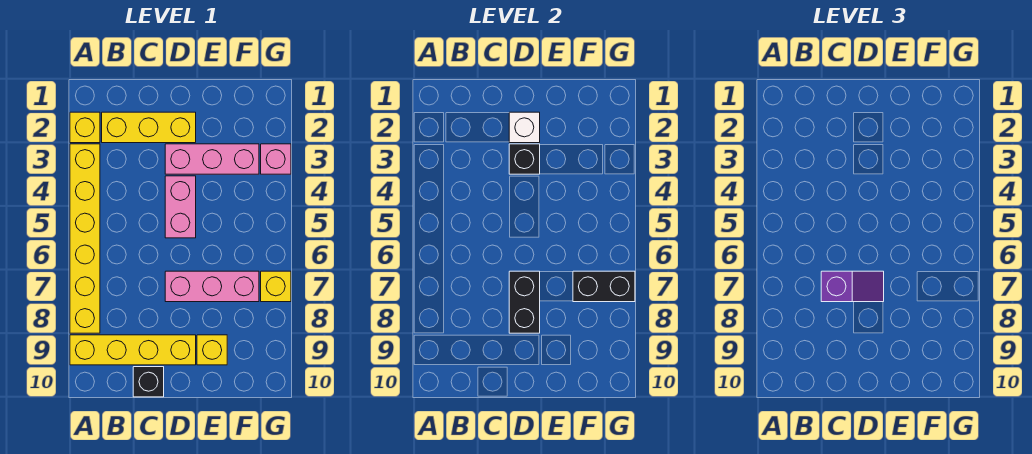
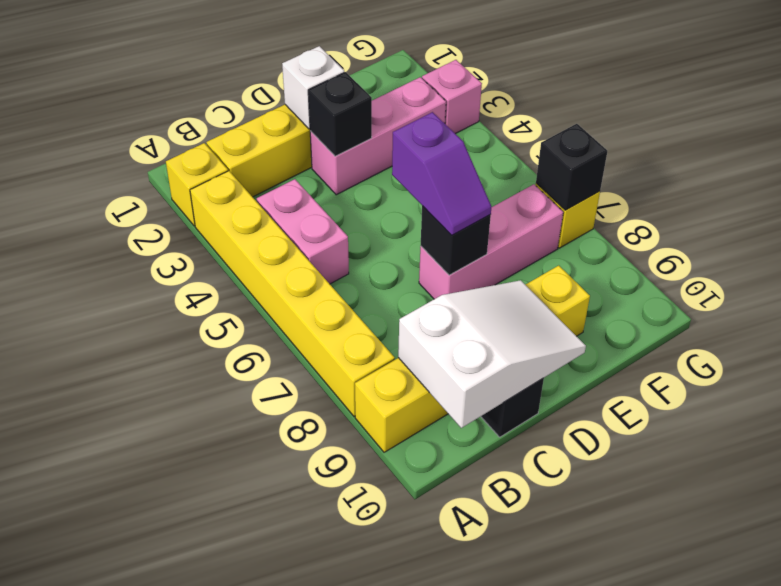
none -> white slope B9:D10 level 2 top B
purple slope C7:D7 level 3 top C -> purple slope D6:D7 level 3 top 6
pink brick D4:D5 level 1 -> pink brick B4:B5 level 1
black brick D7:D8 level 2 -> black brick D7 level 2
black brick F7:G7 level 2 -> black brick G7 level 2

